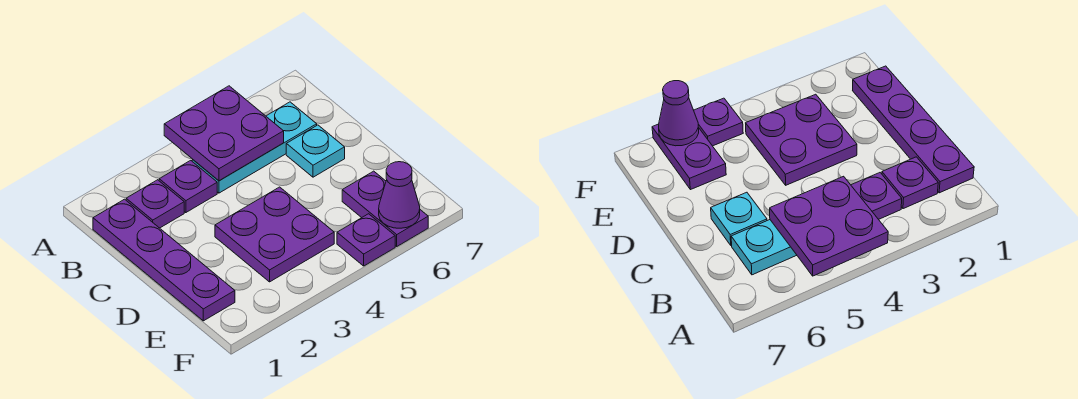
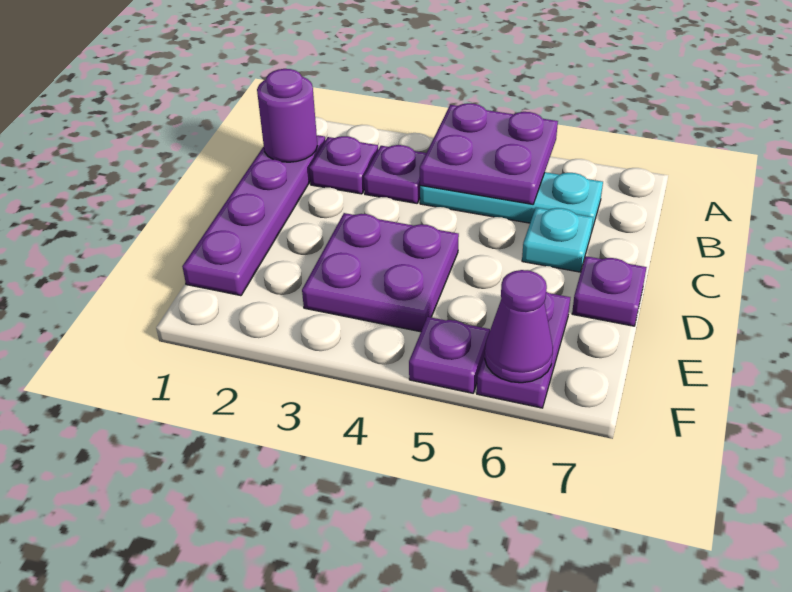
none -> purple round brick B1 level 2
none -> purple plate D7 level 1

